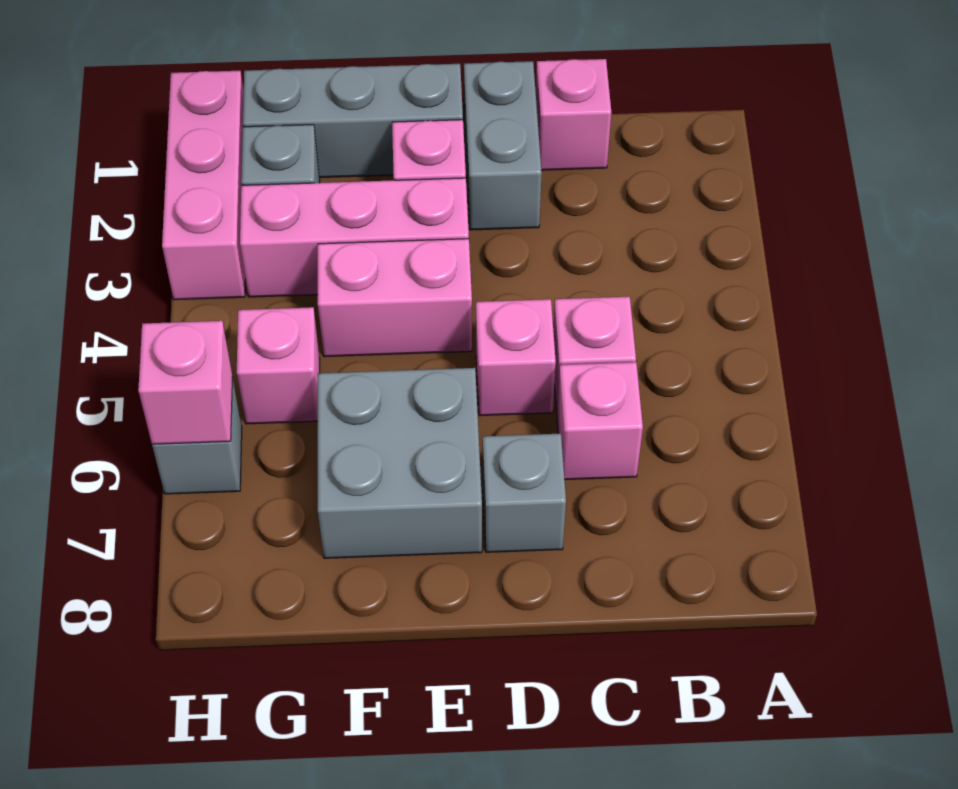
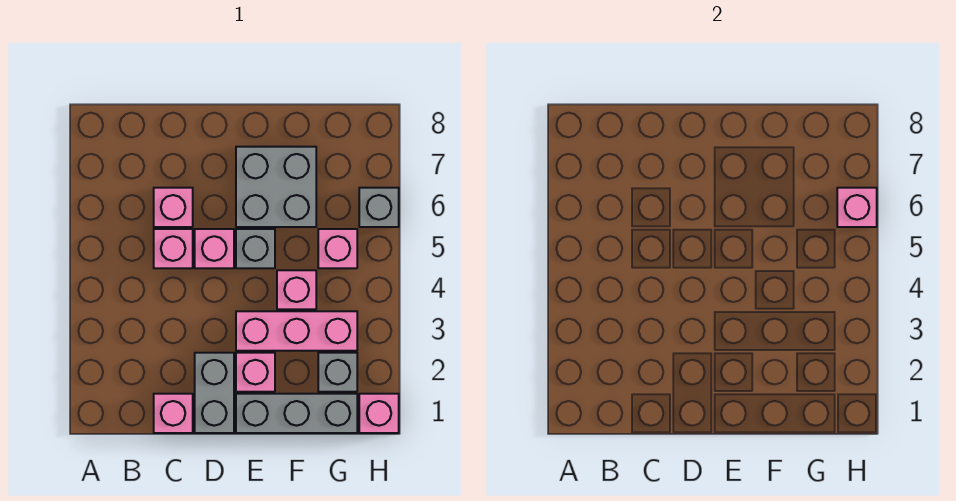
grey brick D7 level 1 -> grey brick E5 level 1
pink brick E4:F4 level 1 -> pink brick F4 level 1
pink brick H1:H3 level 1 -> pink brick H1 level 1

